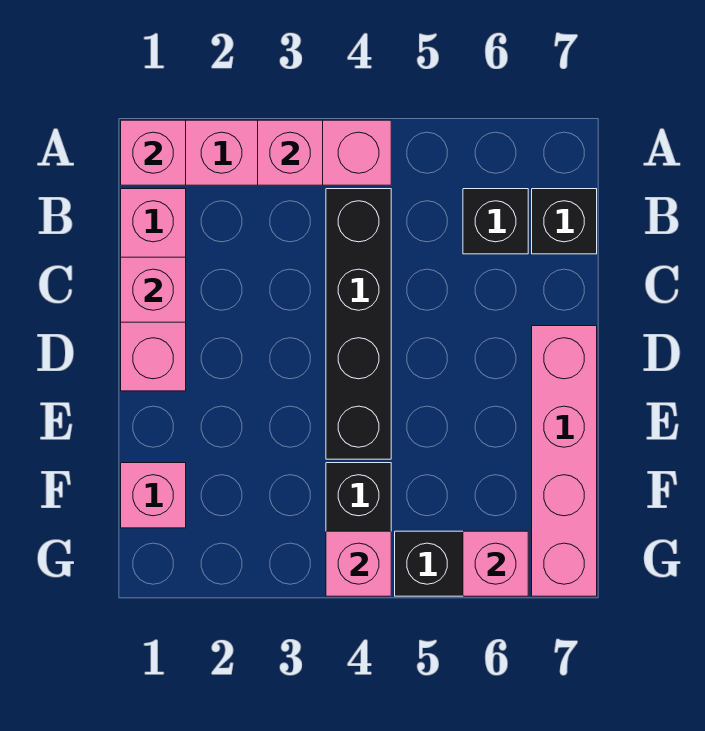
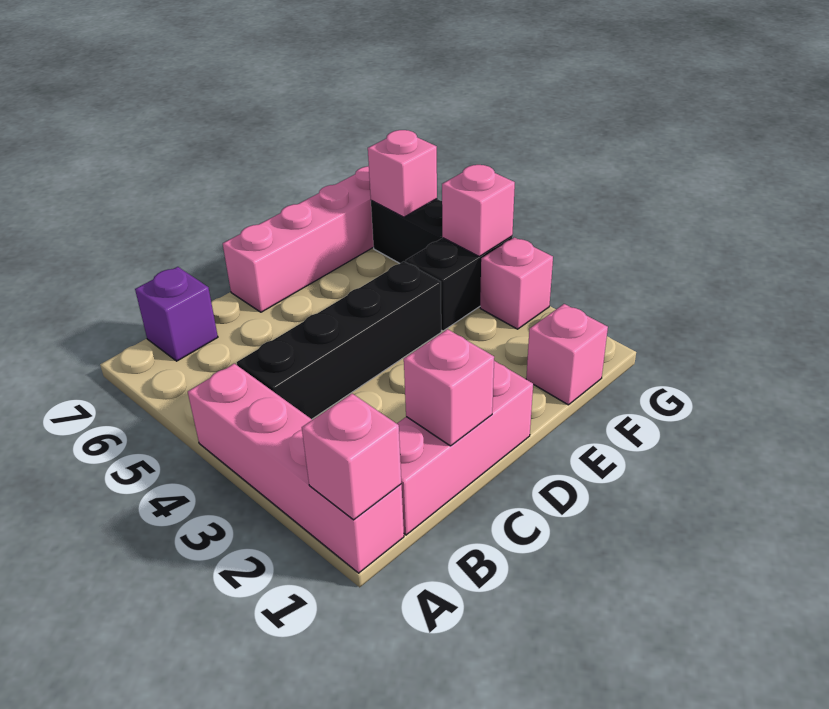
pink brick A3 level 2 -> pink brick G3 level 1
black brick B6 level 1 -> none
black brick B7 level 1 -> purple brick B7 level 1

